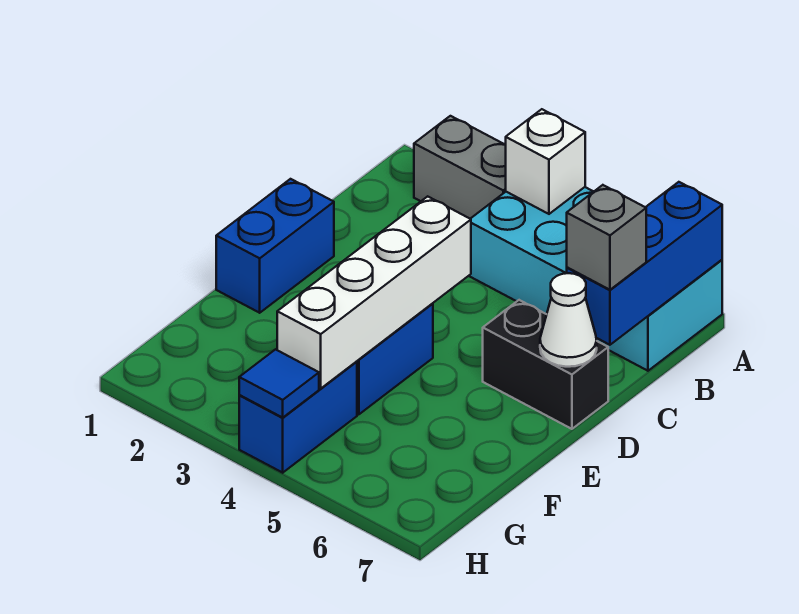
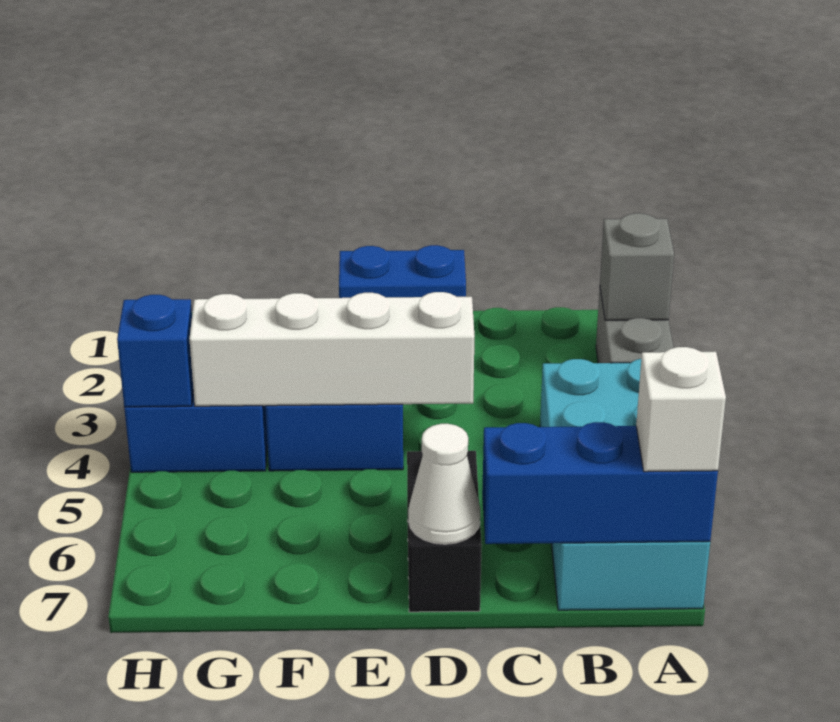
white brick A4 level 2 -> white brick A7 level 3
grey brick C7 level 3 -> grey brick A2 level 2
blue tile H4 level 2 -> blue brick H4 level 2

